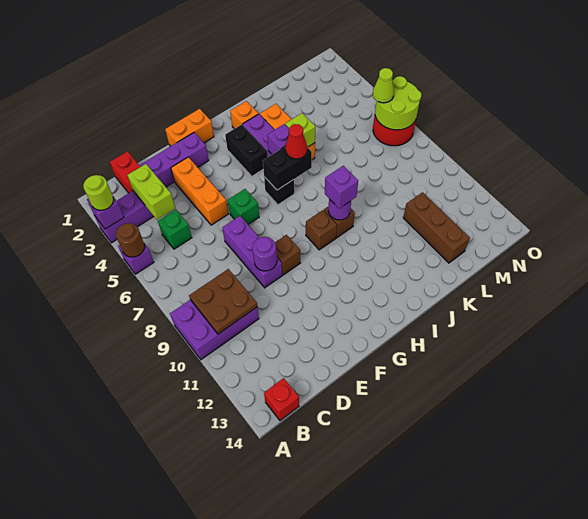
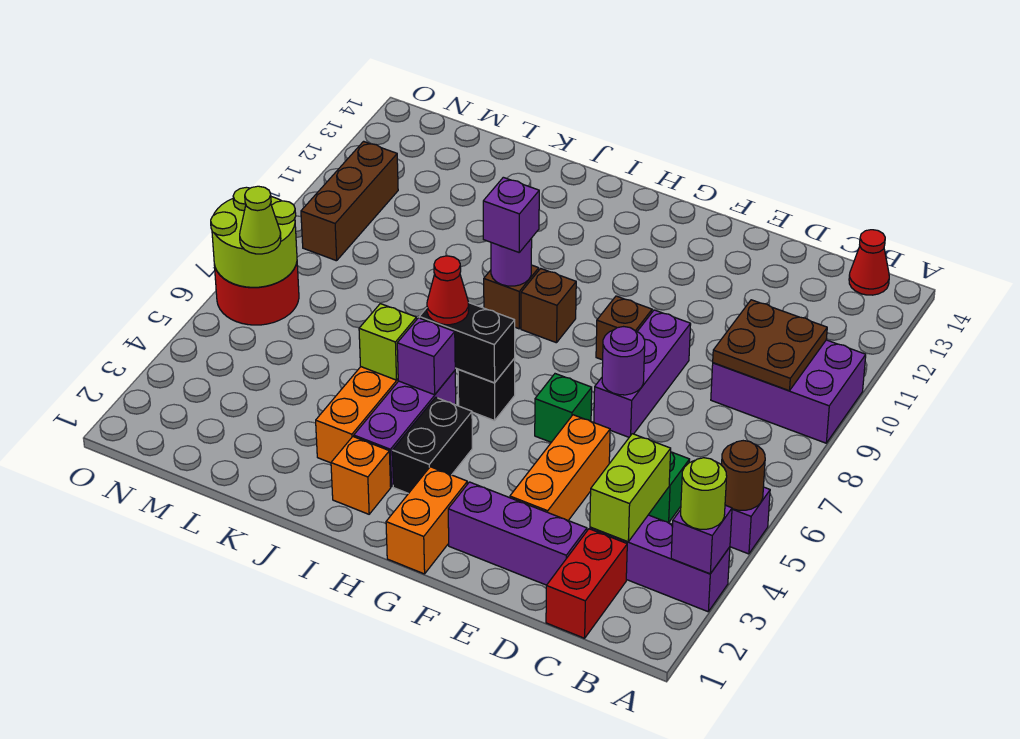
red brick B14 level 1 -> red cone B14 level 1
purple round brick E9 level 2 -> purple round brick E7 level 2
orange brick F1:G1 level 1 -> orange brick G1:G2 level 1
brown brick L11:L13 level 1 -> brown brick N9:N11 level 1

